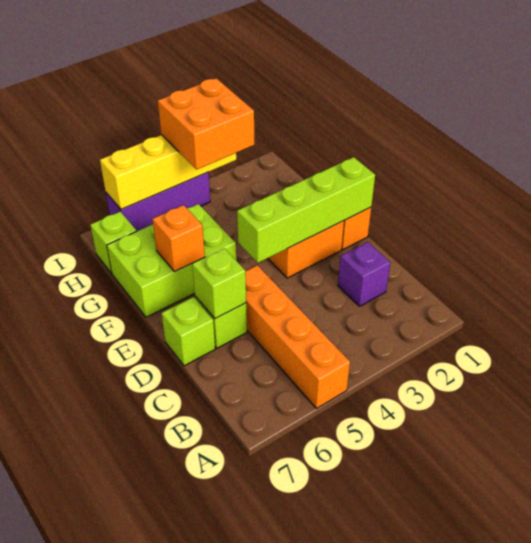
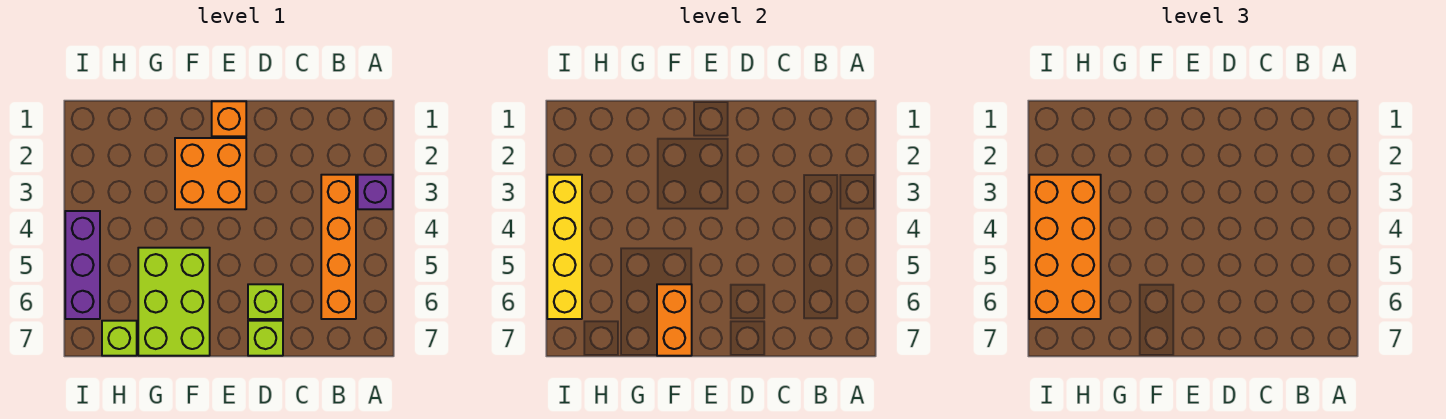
orange brick A5:D5 level 1 -> orange brick B3:B6 level 1
purple brick C2 level 1 -> purple brick A3 level 1
lime brick D6 level 2 -> none
lime brick E1:E4 level 2 -> none
orange brick F6 level 2 -> orange brick F6:F7 level 2
orange brick H3:I4 level 3 -> orange brick H3:I6 level 3

